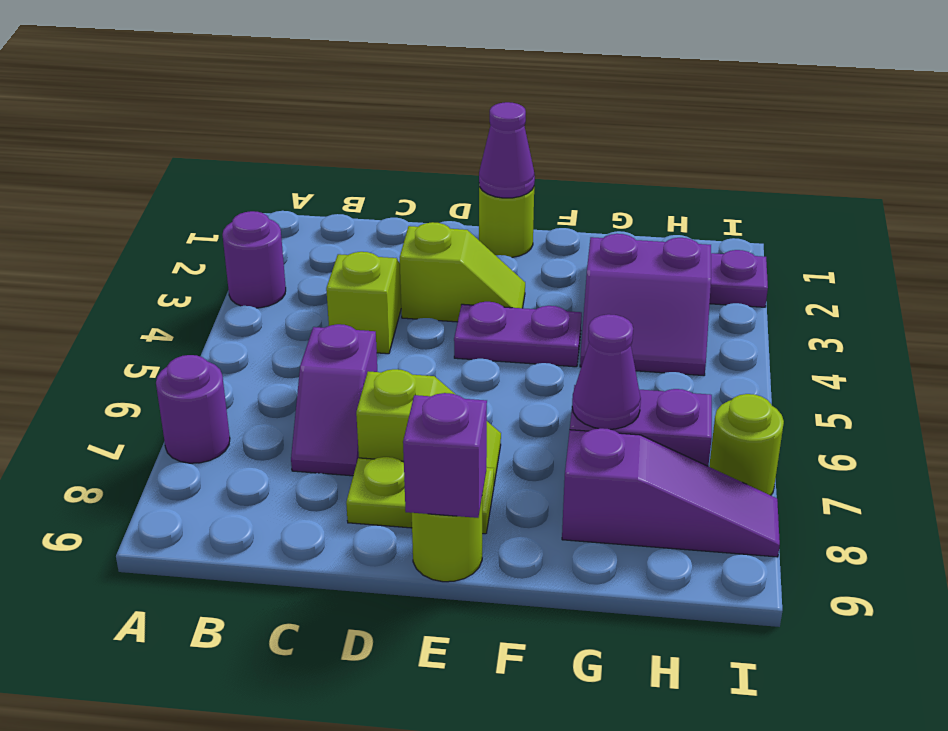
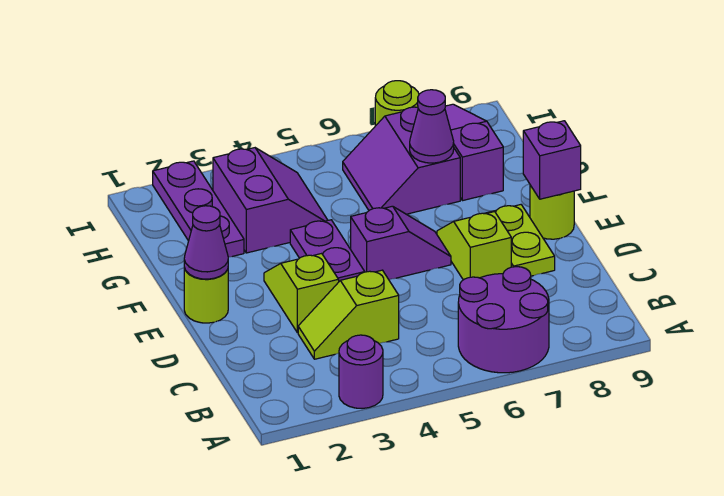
purple round brick A7 level 1 -> purple round brick A6:B7 level 1
purple slope C6:C7 level 1 top 6 -> purple slope E5:E6 level 1 top 5

